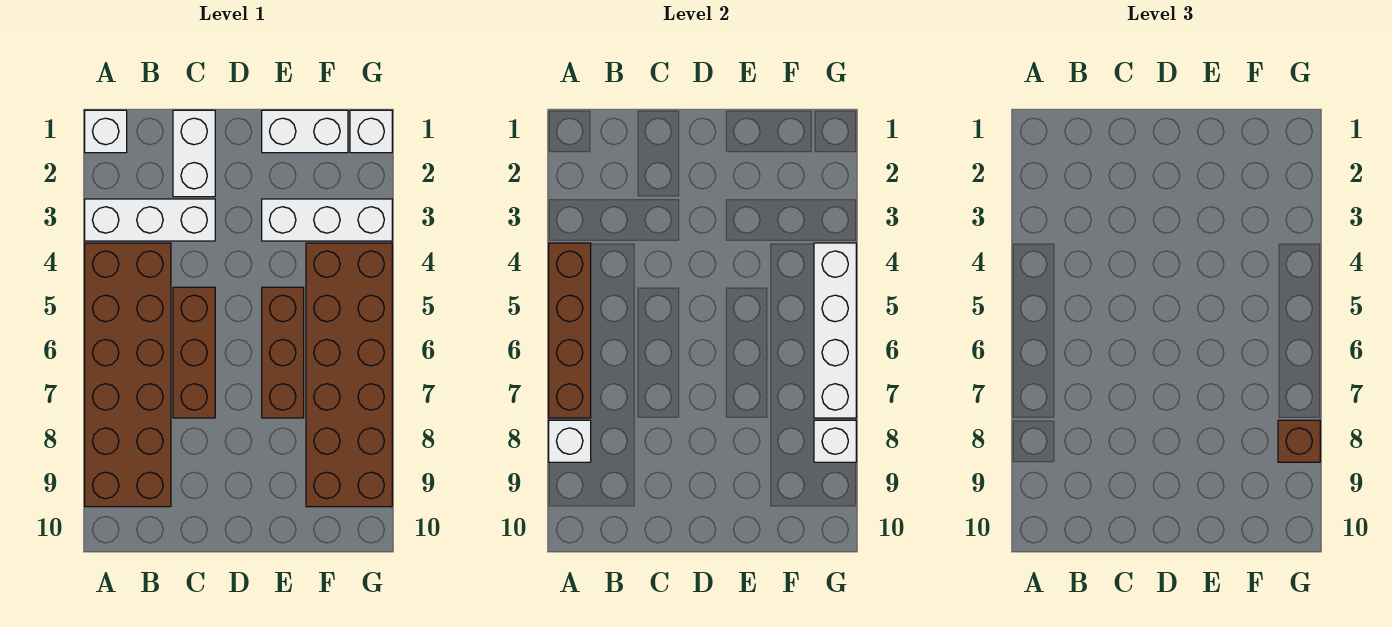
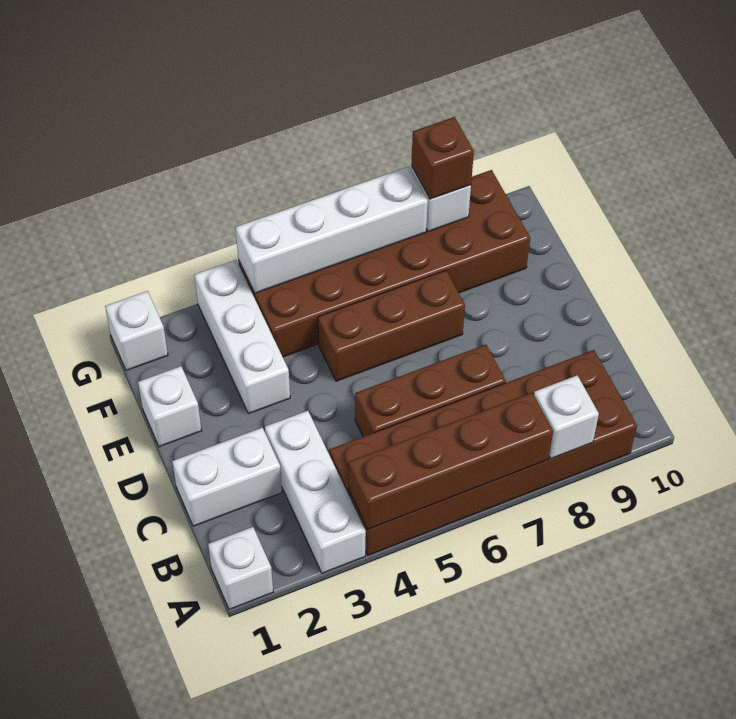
white brick E1:F1 level 1 -> white brick E1 level 1

